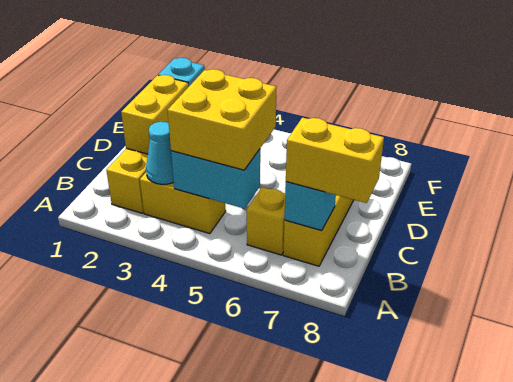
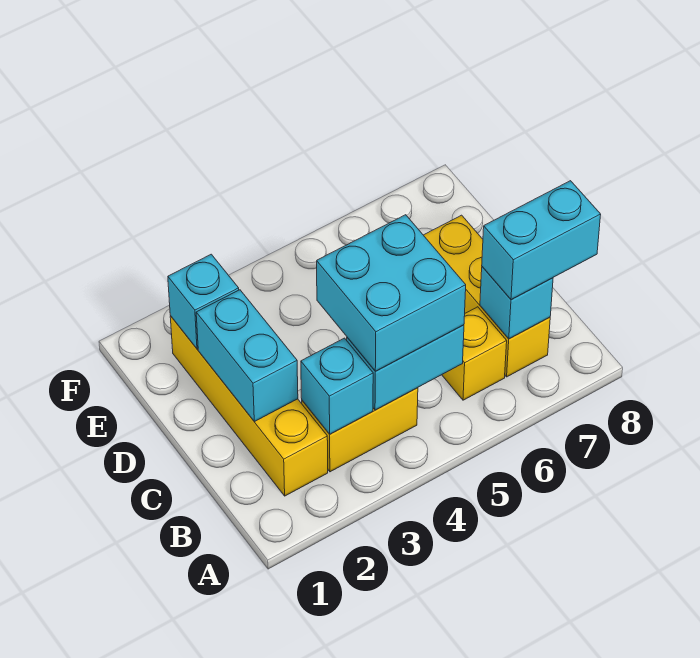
cyan cone B3 level 2 -> cyan brick B3 level 2
yellow brick B4:C5 level 3 -> cyan brick B4:C5 level 3
yellow brick B7:B8 level 3 -> cyan brick B7:B8 level 3
yellow brick C2:D2 level 2 -> cyan brick C2:D2 level 2

